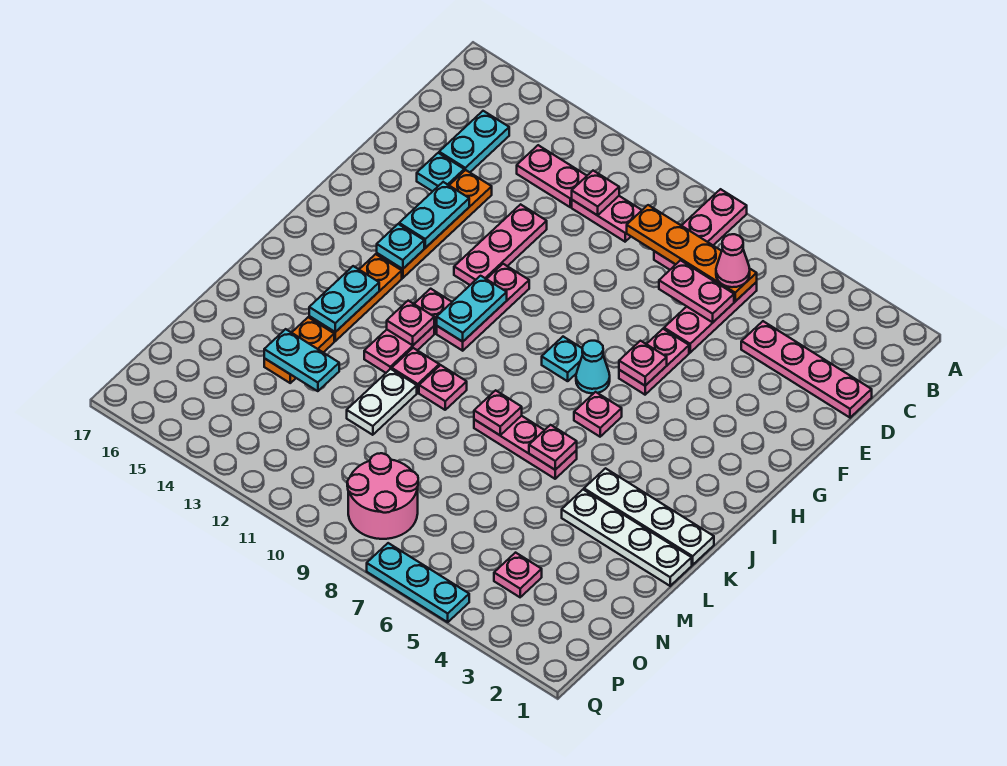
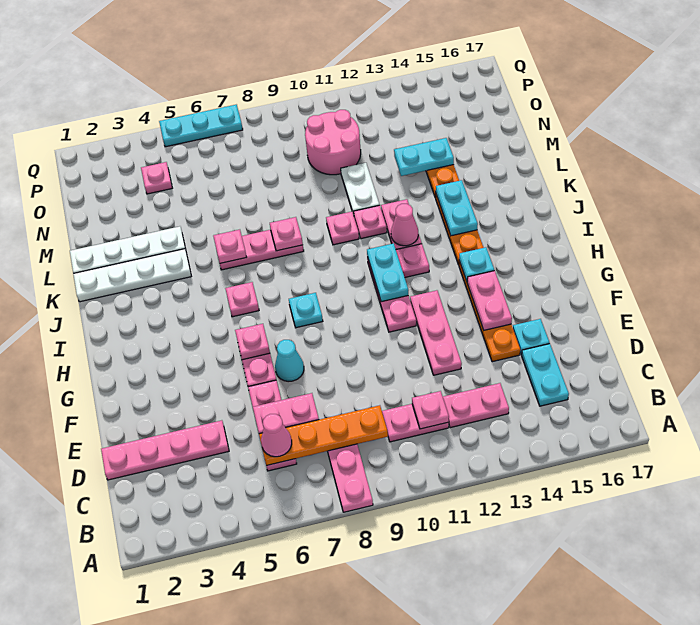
cyan plate F14:G14 level 2 -> pink plate F14:G14 level 2
cyan cone H7 level 1 -> cyan cone F7 level 1
pink plate J12 level 2 -> pink cone J12 level 2
pink round brick O8:P9 level 1 -> pink round brick N10:O11 level 1

